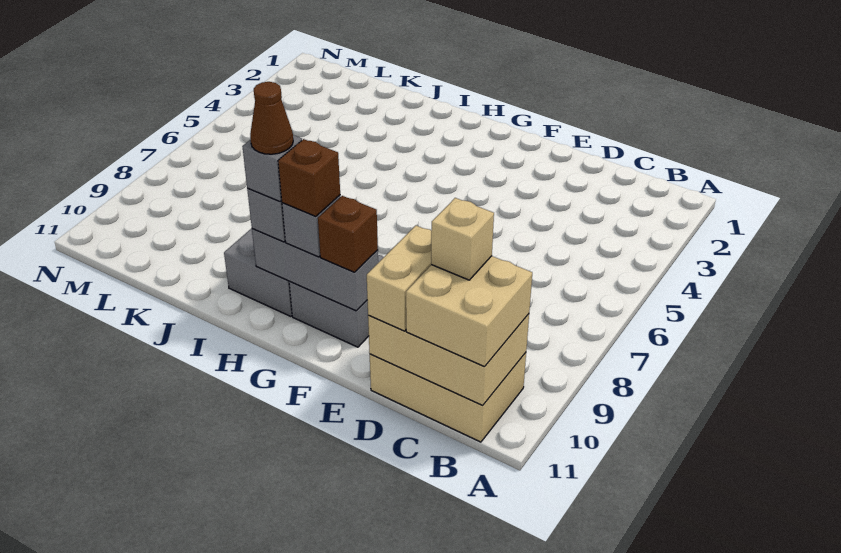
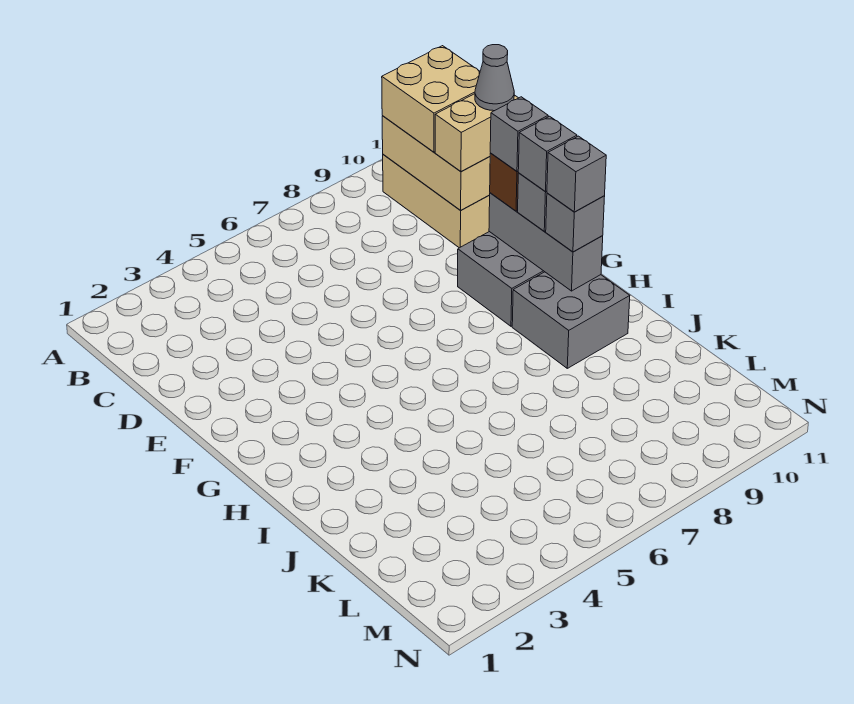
tan brick C10 level 4 -> none
none -> grey cone D11 level 4
none -> grey brick F10 level 4
brown brick G10 level 4 -> grey brick G10 level 4
brown cone H10 level 5 -> none

